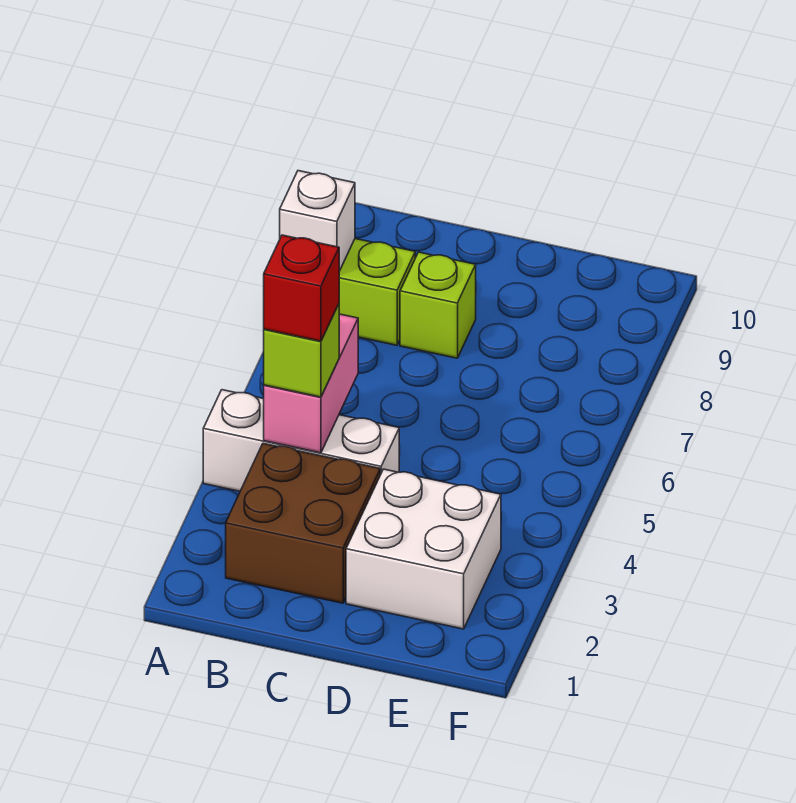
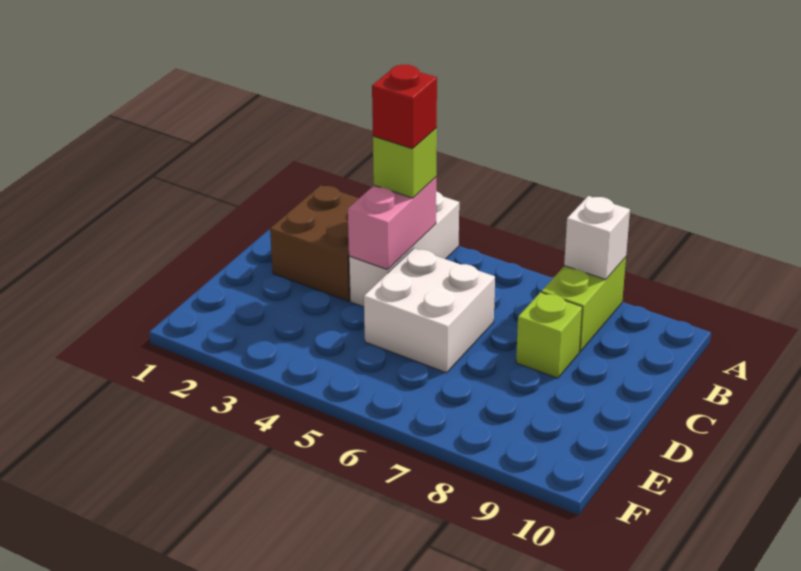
pink brick B4:B5 level 2 -> pink brick B4:C4 level 2
white brick D2:E3 level 1 -> white brick C5:D6 level 1

